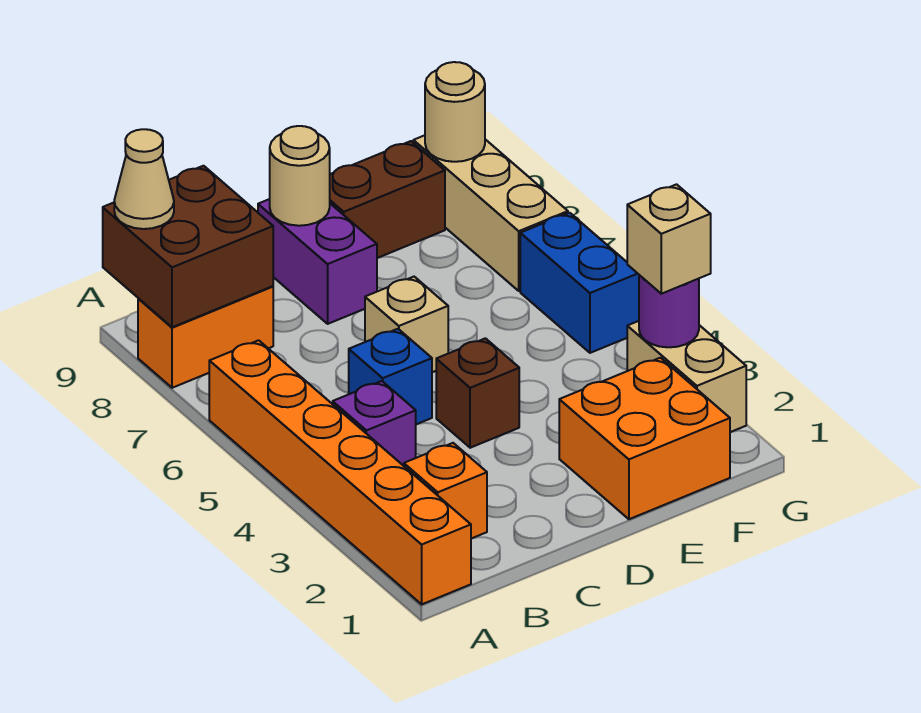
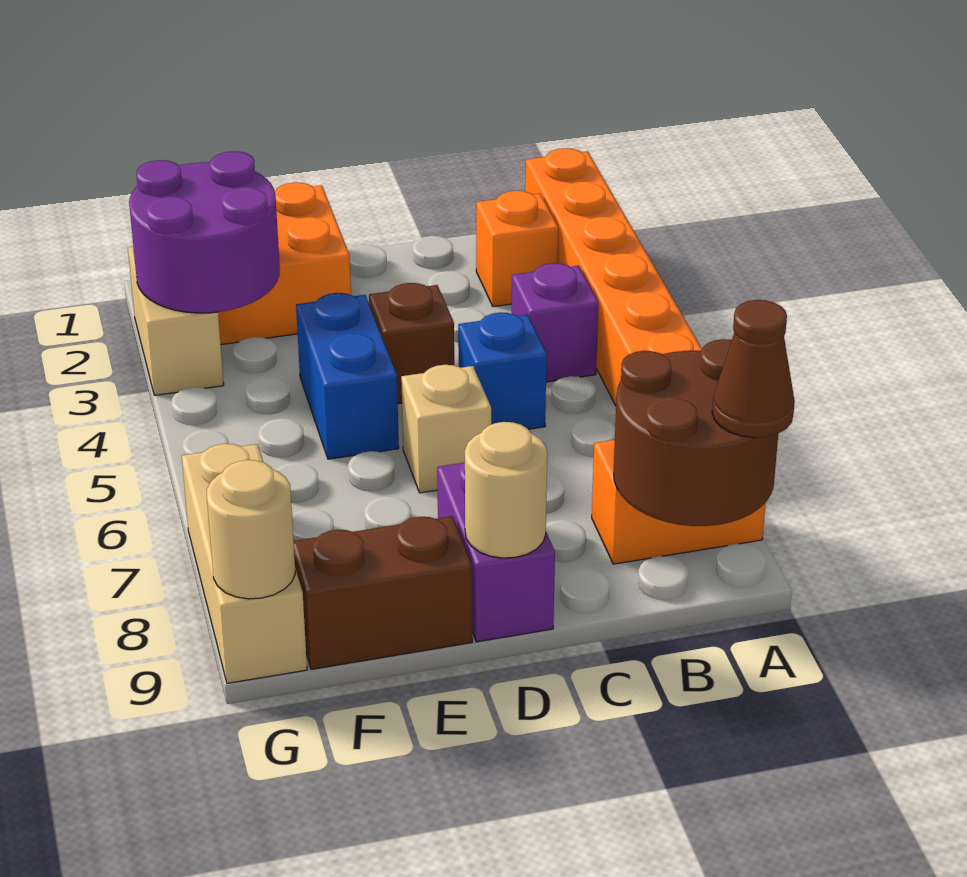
brown brick A8:B9 level 2 -> brown round brick A8:B9 level 2
tan cone A9 level 3 -> brown cone A9 level 3
purple round brick G3 level 2 -> purple round brick F2:G3 level 2
tan brick G3 level 3 -> none
blue brick G5:G6 level 1 -> blue brick E4:E5 level 1

